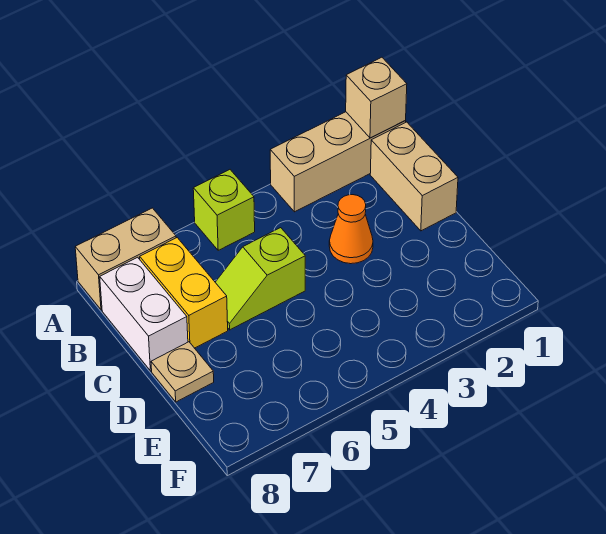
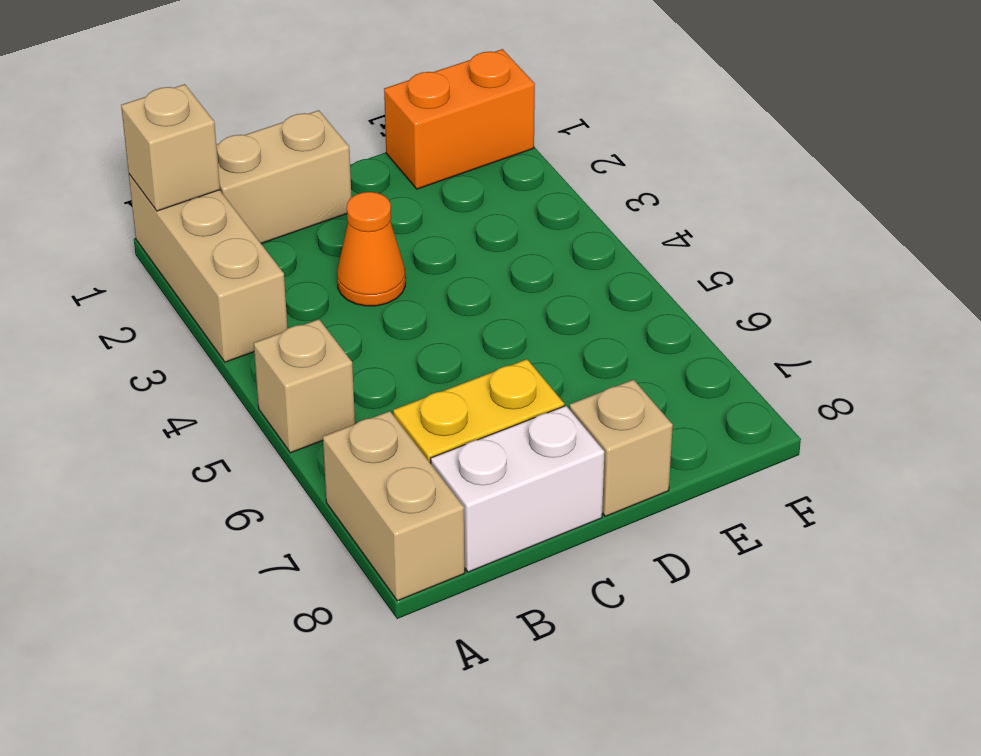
lime brick A5 level 1 -> tan brick A5 level 1
lime slope C5:C6 level 1 top 5 -> none
tan plate D8 level 1 -> tan brick D8 level 1
none -> orange brick E1:F1 level 1

